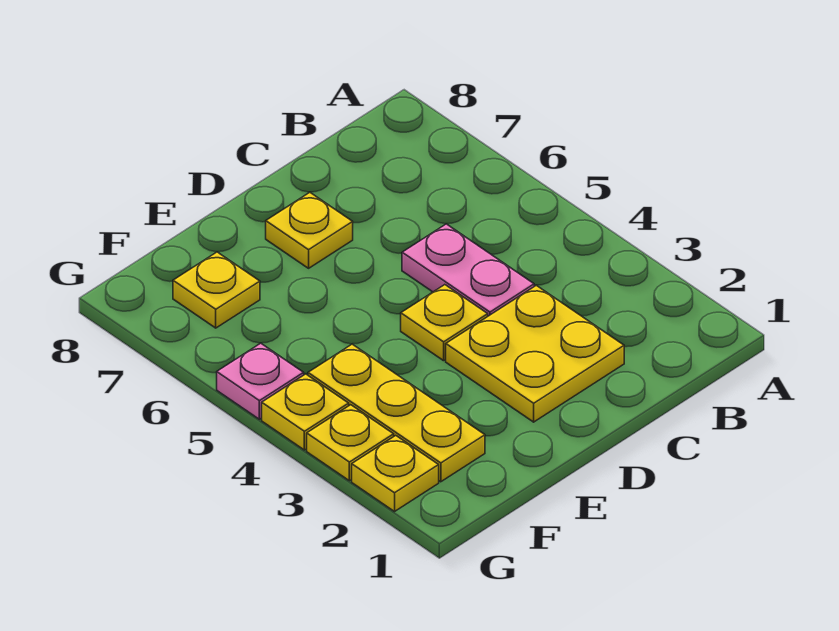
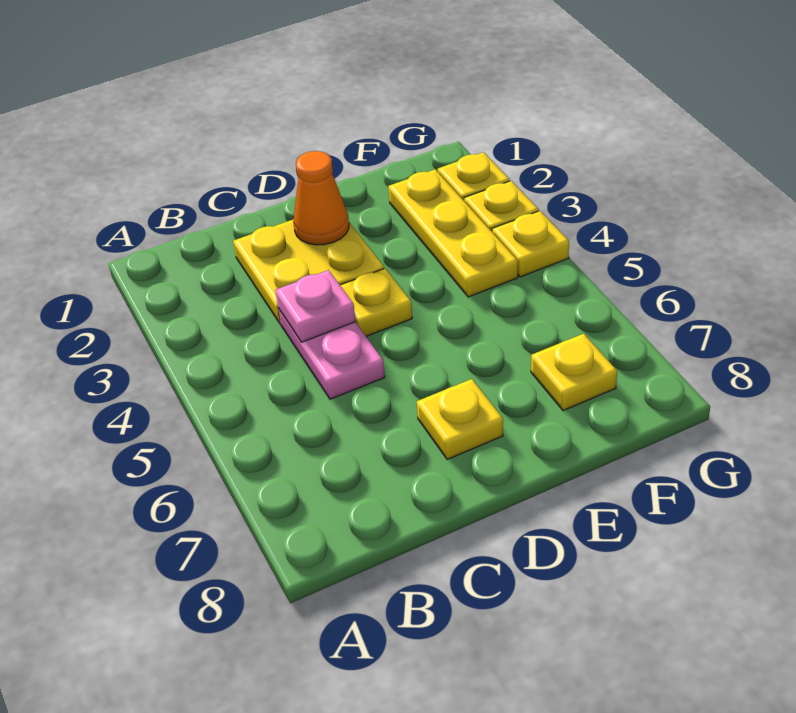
none -> orange cone D2 level 2
pink plate G5 level 1 -> pink plate C4 level 2

